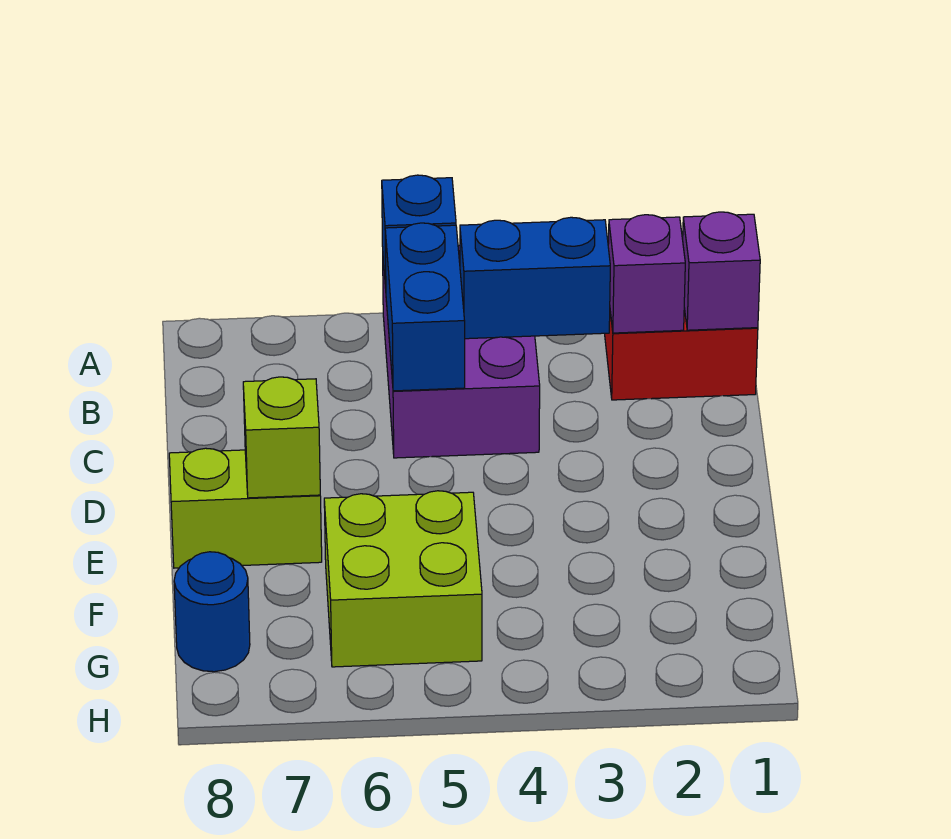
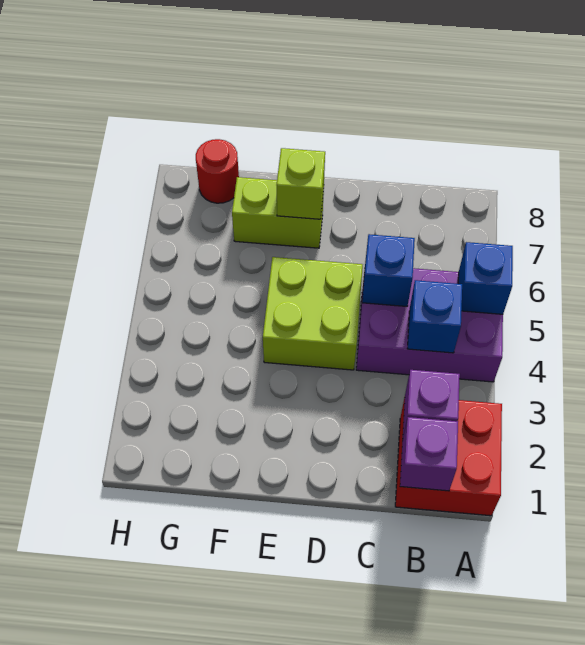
blue brick B3:B4 level 2 -> blue brick B4 level 2
blue brick B5:C5 level 2 -> blue brick C5 level 2
lime brick E7:E8 level 1 -> lime brick E7:F7 level 1
lime brick F5:G6 level 1 -> lime brick D4:E5 level 1
blue round brick G8 level 1 -> red round brick G8 level 1

